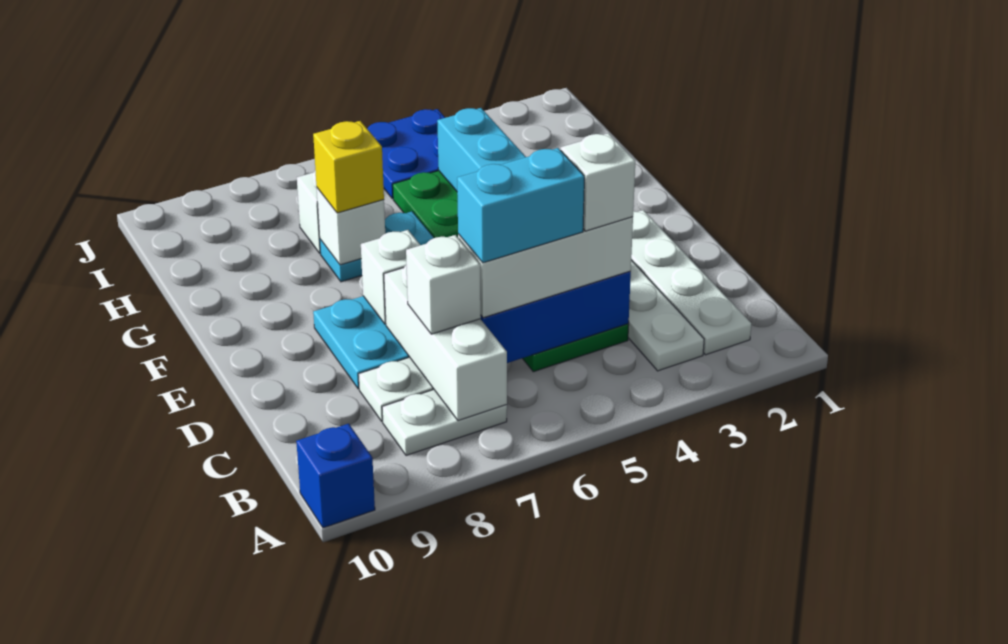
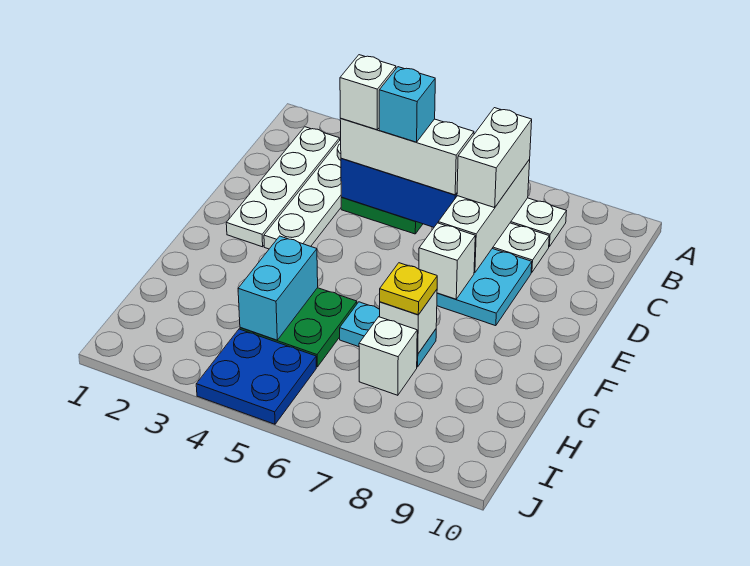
blue brick A10 level 1 -> none
cyan brick C5:C6 level 4 -> cyan brick C5 level 4
white brick C7 level 3 -> white brick B7:C7 level 3
yellow brick G7 level 3 -> yellow plate G7 level 3

